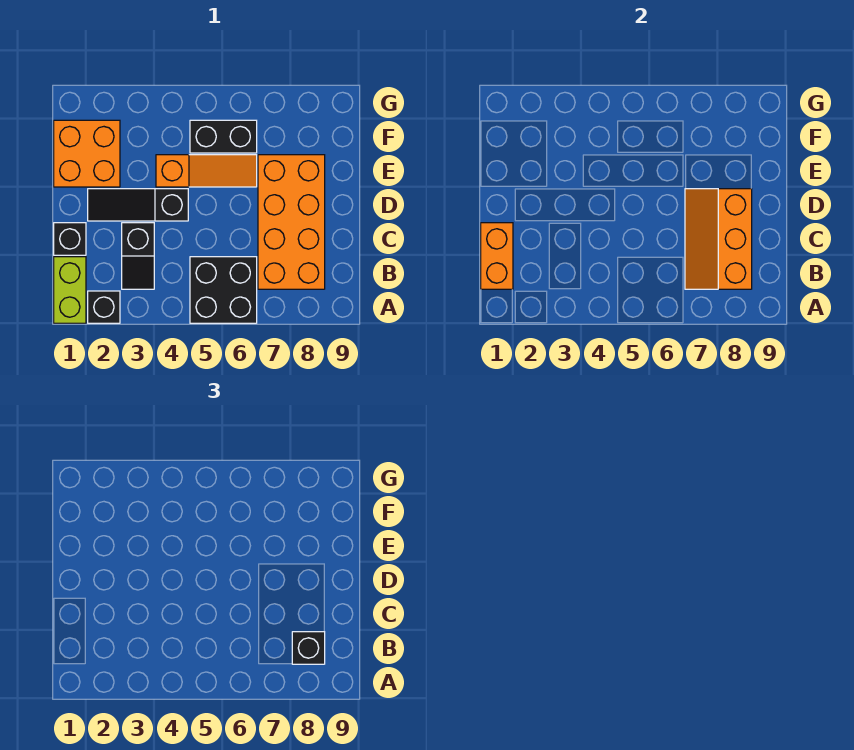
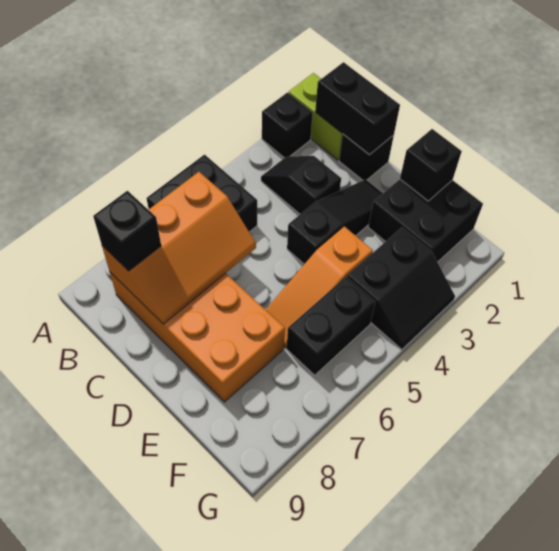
orange brick B1:C1 level 2 -> black brick B1:C1 level 2
orange slope B7:D8 level 2 top 8 -> orange slope B6:C8 level 2 top B
orange brick E1:F2 level 1 -> black brick E1:F2 level 1
none -> black brick E1 level 2
none -> black slope F3:G4 level 1 top F

